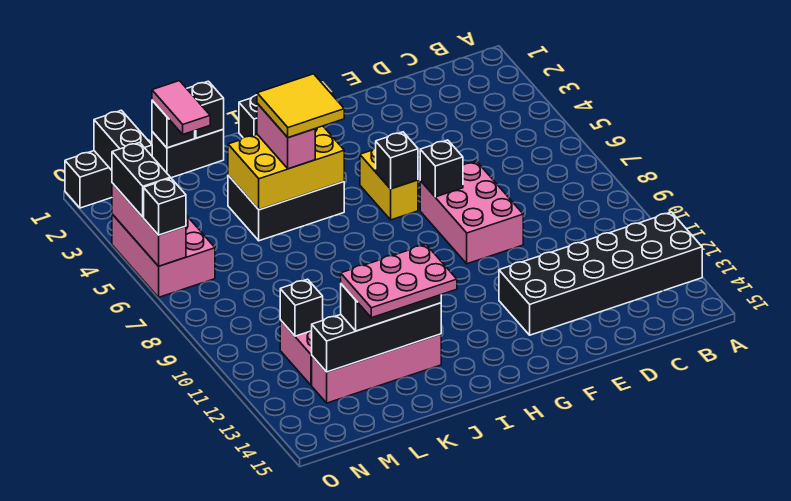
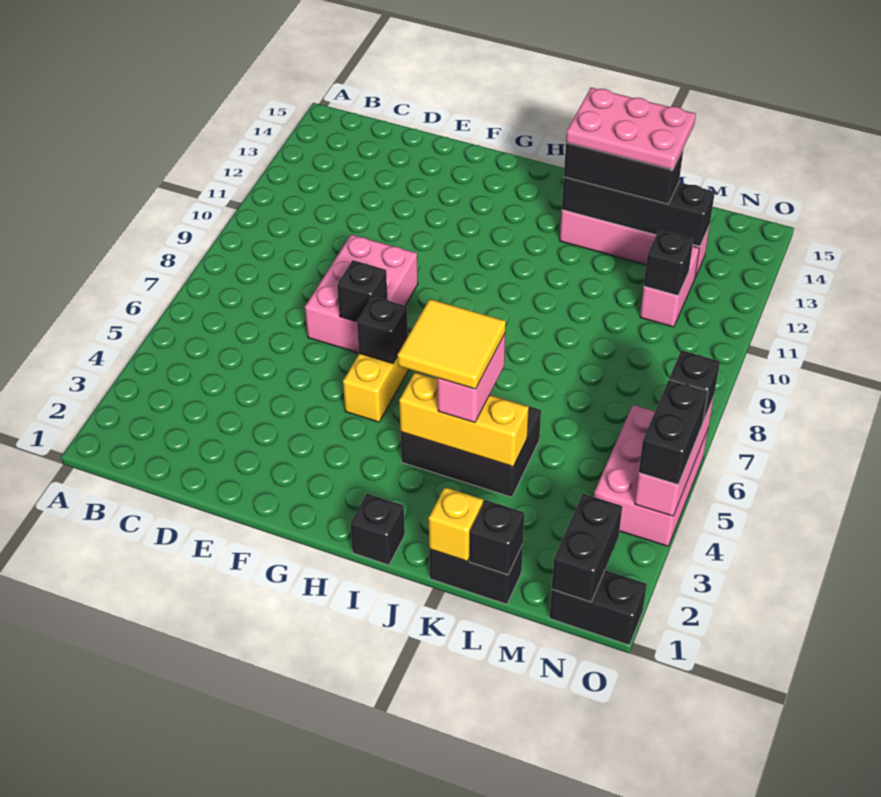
black brick A12:F13 level 1 -> none
yellow brick I4:K5 level 2 -> yellow brick I4:K4 level 2
black brick K1 level 2 -> yellow brick K1 level 2
pink tile L1:L2 level 3 -> none

